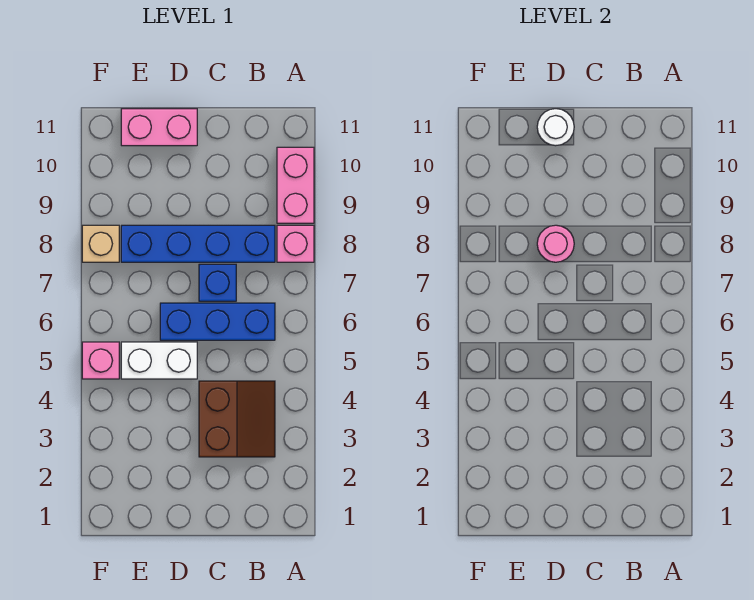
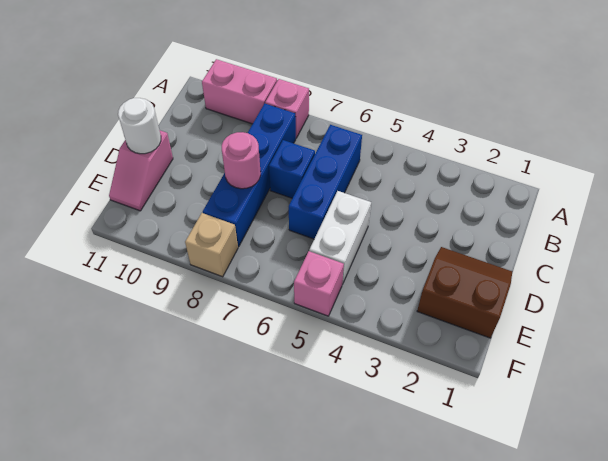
brown slope B3:C4 level 1 top C -> brown slope D1:E2 level 1 top E
pink brick D11:E11 level 1 -> pink slope D11:E11 level 1 top D

